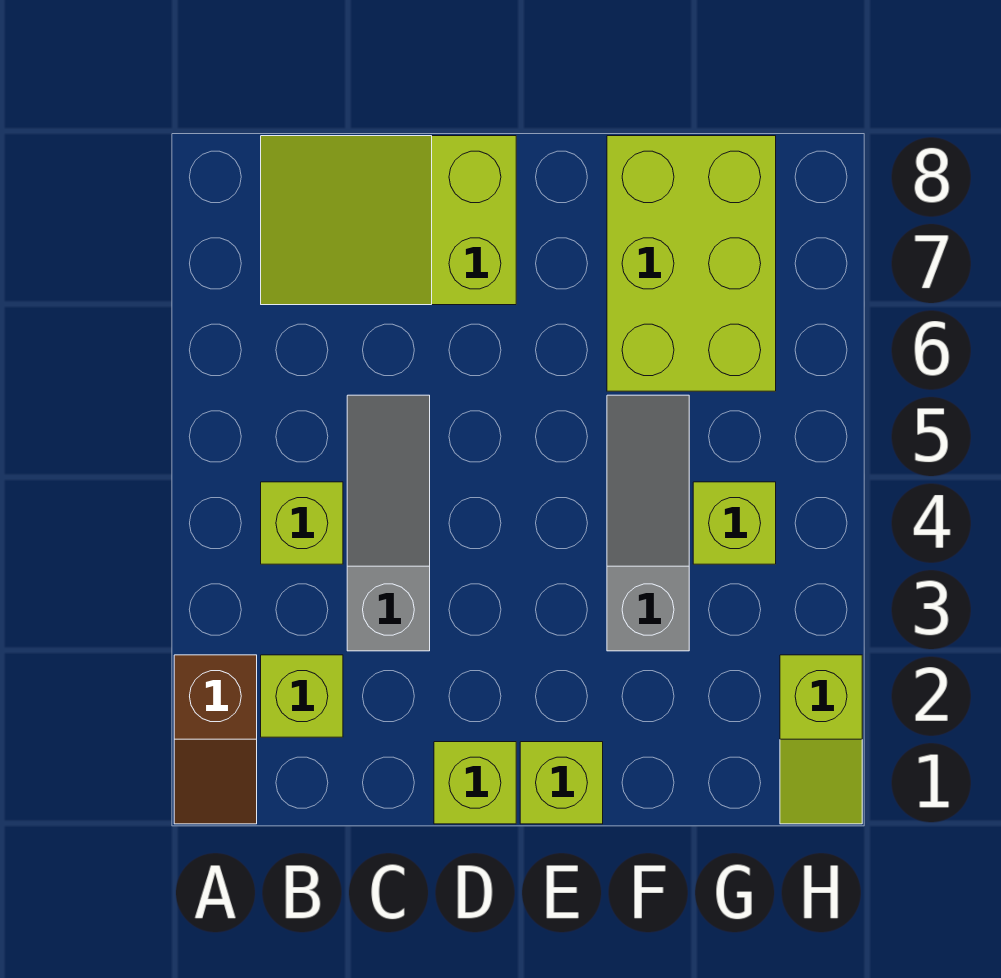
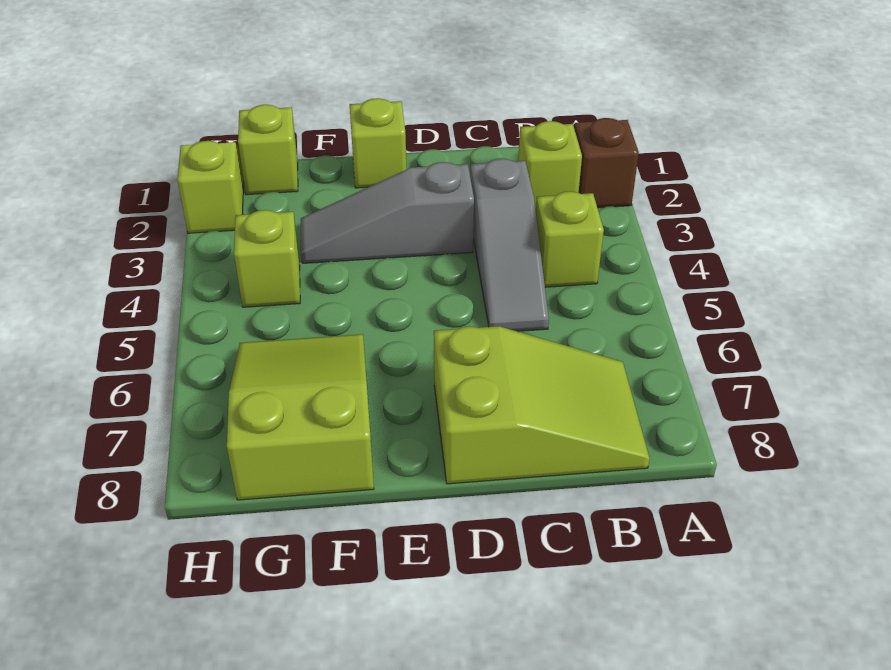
lime brick D1 level 1 -> lime brick G1 level 1
grey slope F3:F5 level 1 top 3 -> grey slope D3:F3 level 1 top D
lime brick F6:G8 level 1 -> lime slope F6:G8 level 1 top 8

